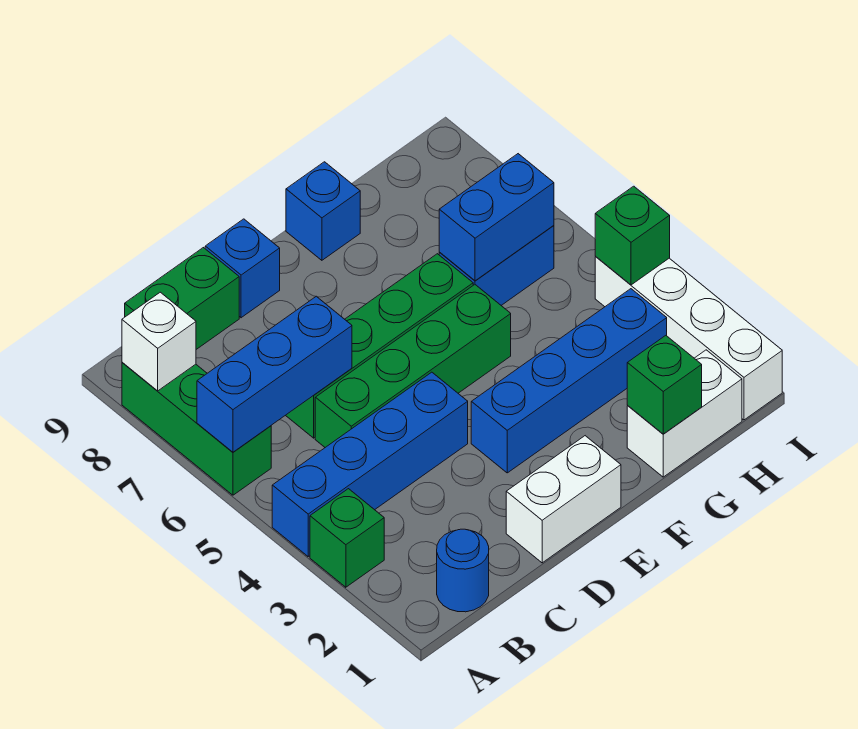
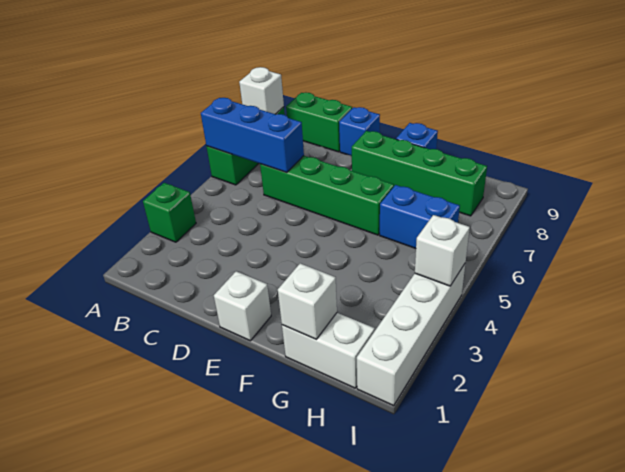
blue brick A4:D4 level 1 -> none
blue round brick B1 level 1 -> none
green brick C5:F5 level 1 -> green brick E8:H8 level 1
white brick D1:E1 level 1 -> white brick E1 level 1
blue brick E3:H3 level 1 -> none
green brick G1 level 2 -> white brick G1 level 2
blue brick G6:H6 level 2 -> none
green brick I4 level 2 -> white brick I4 level 2

